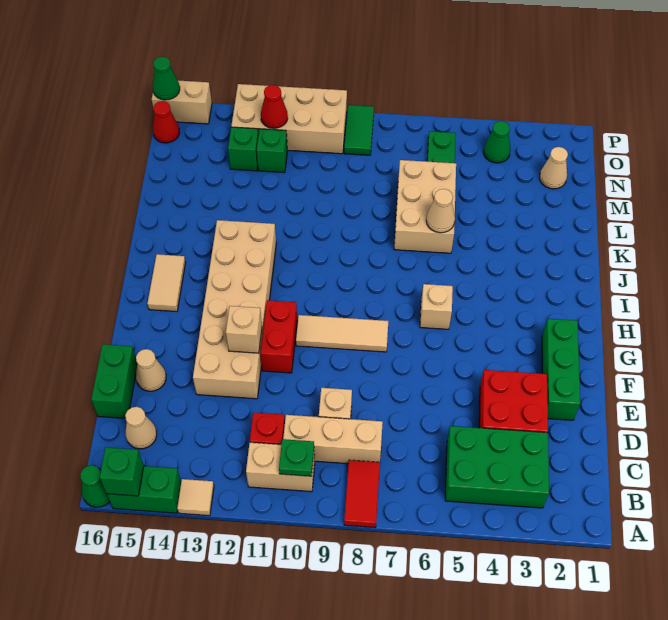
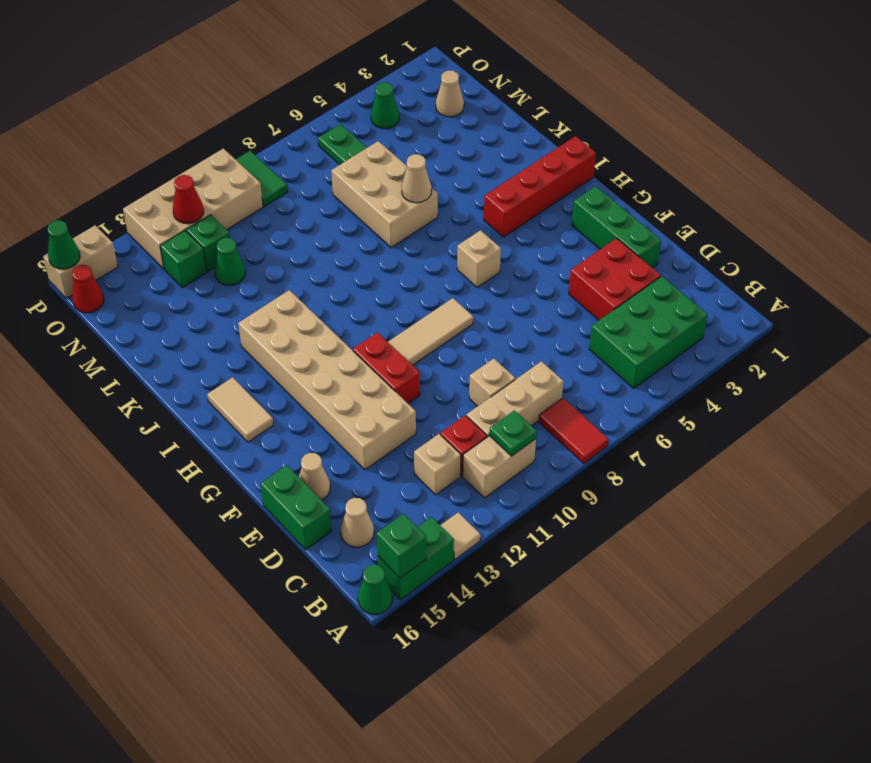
tan brick F12 level 2 -> tan brick C12 level 1
none -> red brick I1:I4 level 1
none -> green cone M12 level 1

